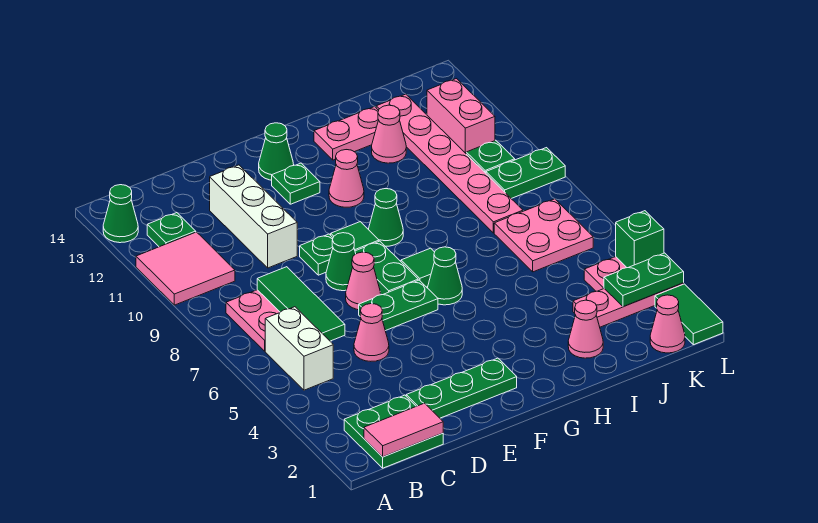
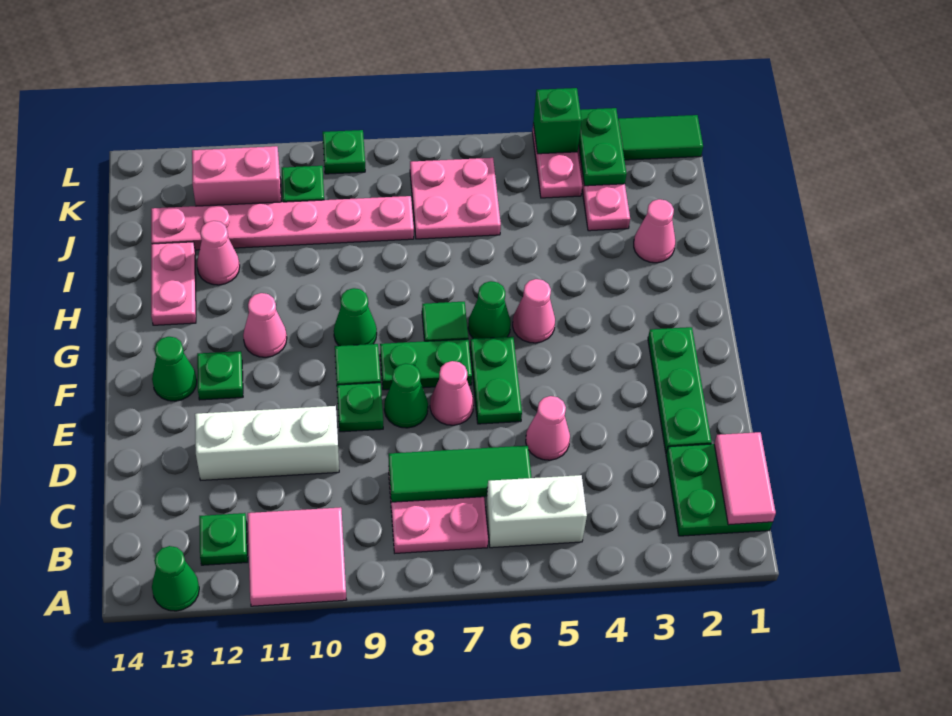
pink cone K1 level 1 -> pink cone G5 level 1
green plate K9:L9 level 1 -> green plate L9 level 1

